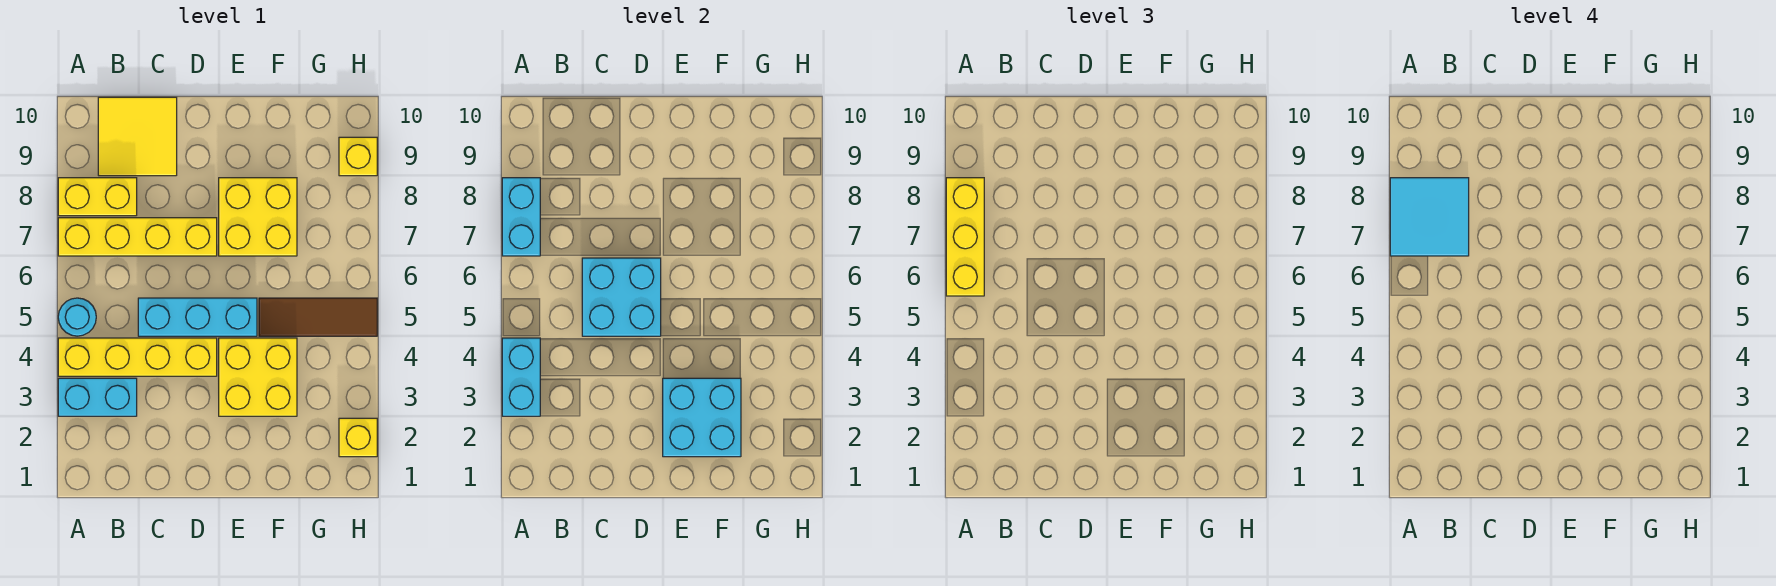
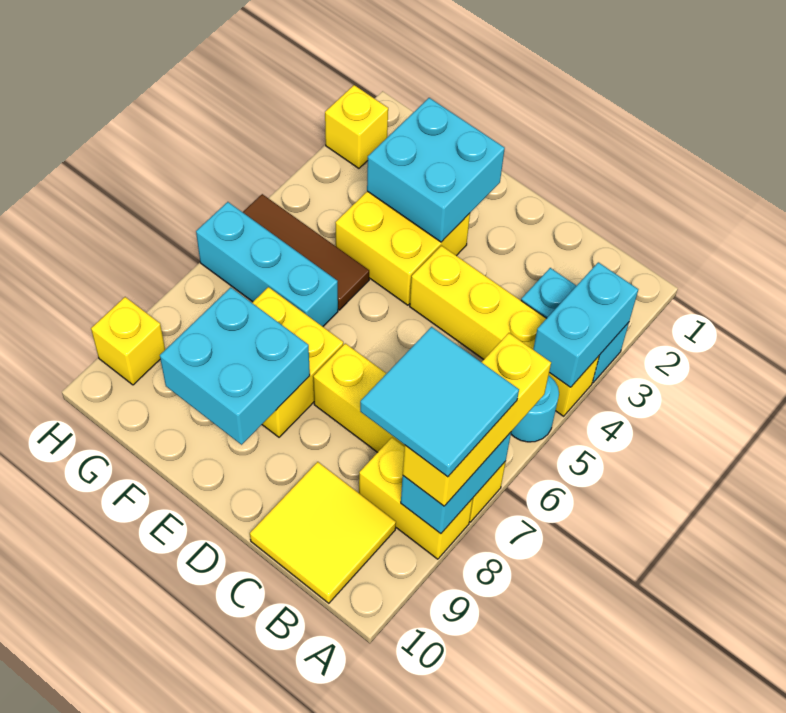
cyan brick C5:E5 level 1 -> cyan brick F6:H6 level 1
cyan brick C5:D6 level 2 -> cyan brick E8:F9 level 2

